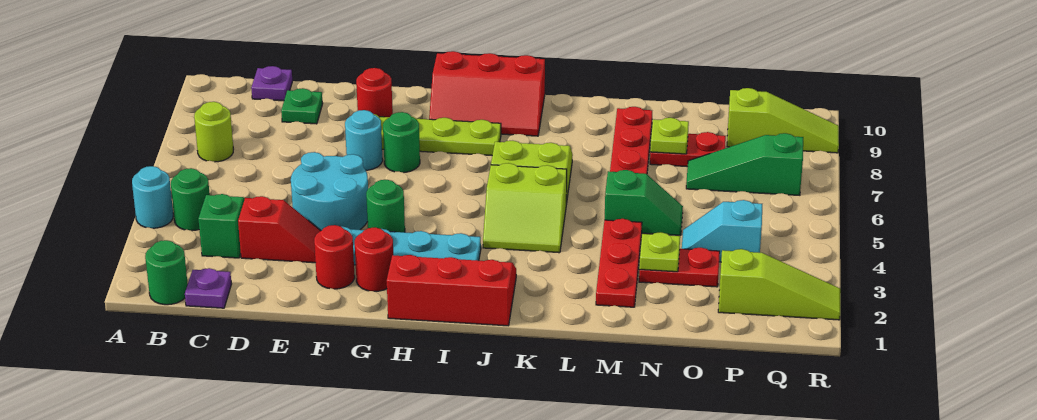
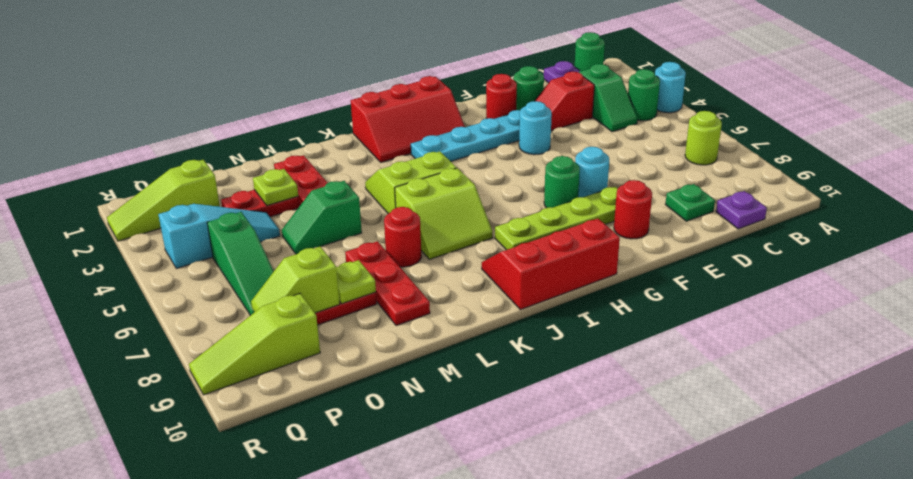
cyan round brick E4:F5 level 1 -> cyan round brick F4 level 1
red round brick G2 level 1 -> red round brick L7 level 1
green round brick G4 level 1 -> green round brick E2 level 1
cyan slope O4:P4 level 1 top P -> cyan slope O4:Q4 level 1 top Q
green slope O7:Q7 level 1 top Q -> green slope P5:P7 level 1 top 5
none -> lime slope O8:P8 level 2 top O

